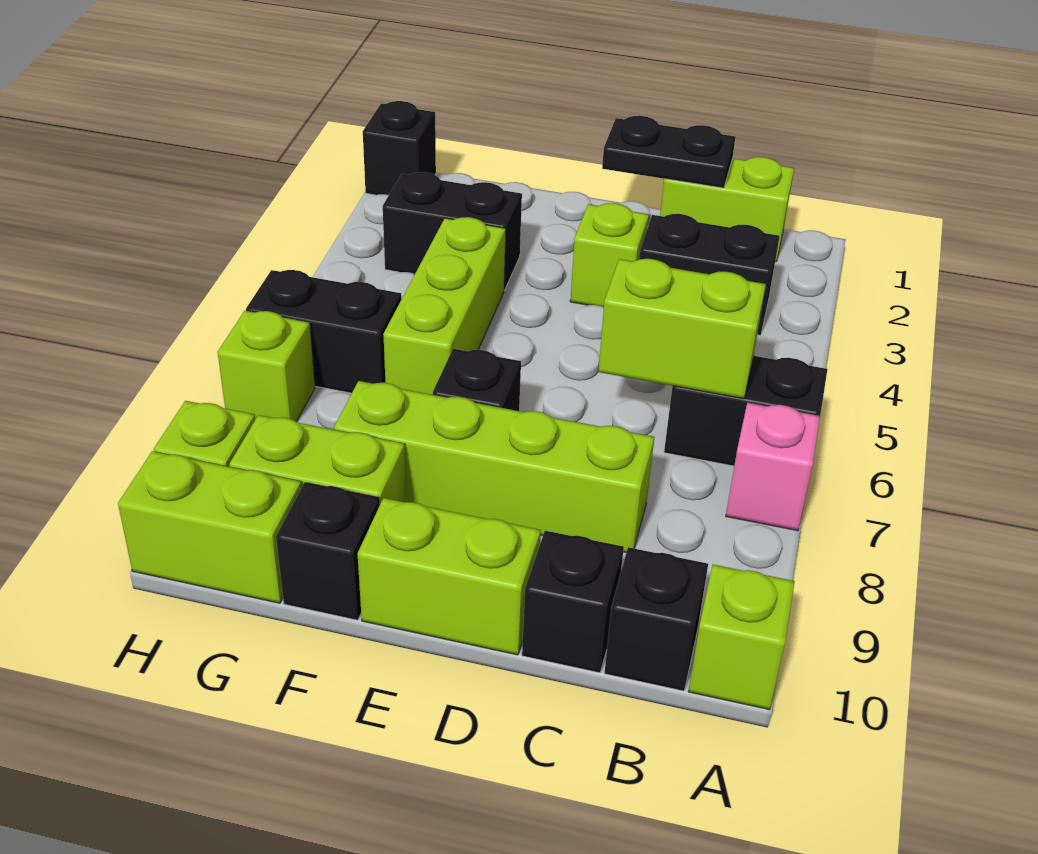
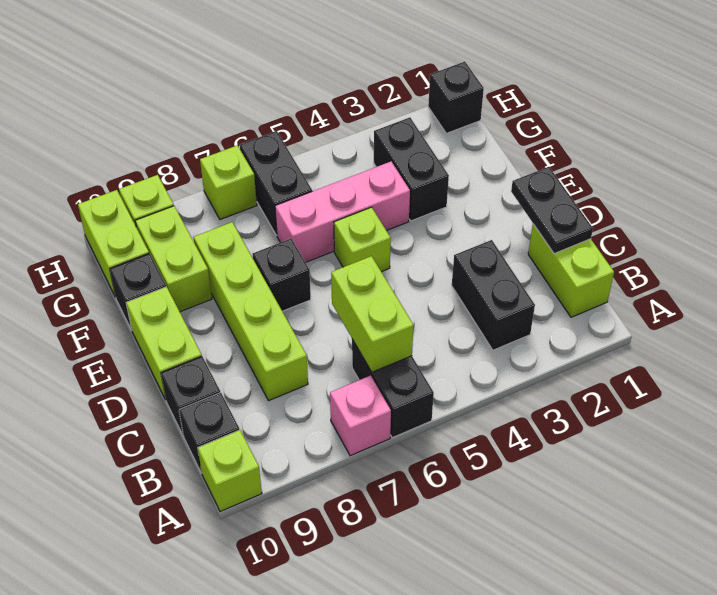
lime brick D3 level 1 -> lime brick E5 level 1
lime brick F4:F6 level 1 -> pink brick F4:F6 level 1

